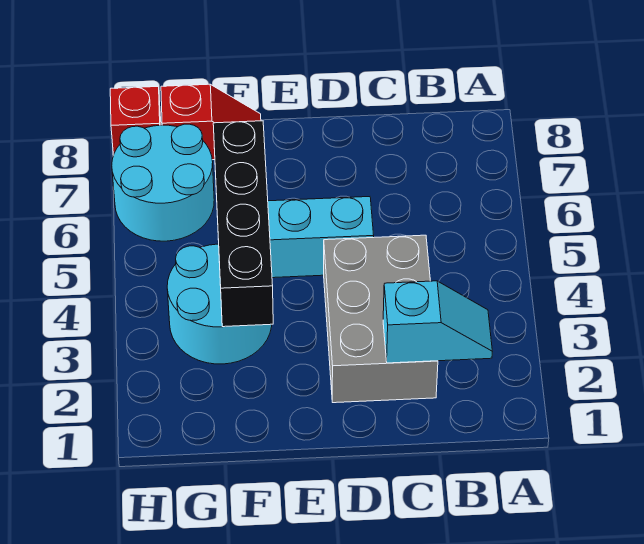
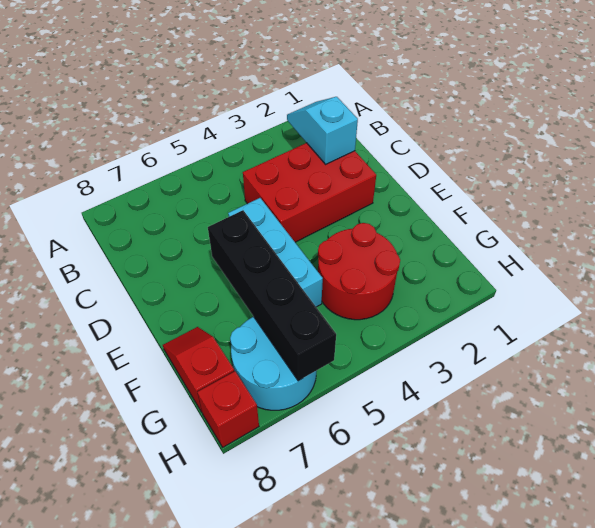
grey brick C2:D4 level 1 -> red brick C2:D4 level 1
cyan round brick F3:G4 level 1 -> red round brick F3:G4 level 1
black brick F3:F6 level 2 -> black brick E6:H6 level 2

